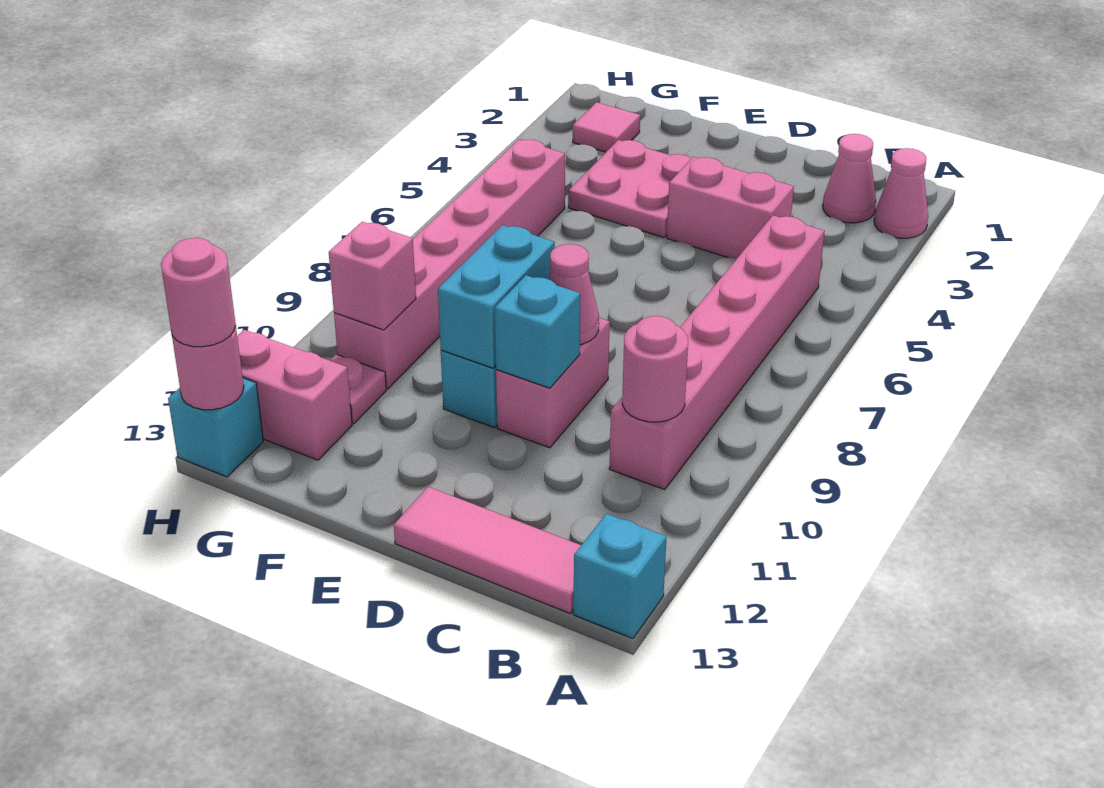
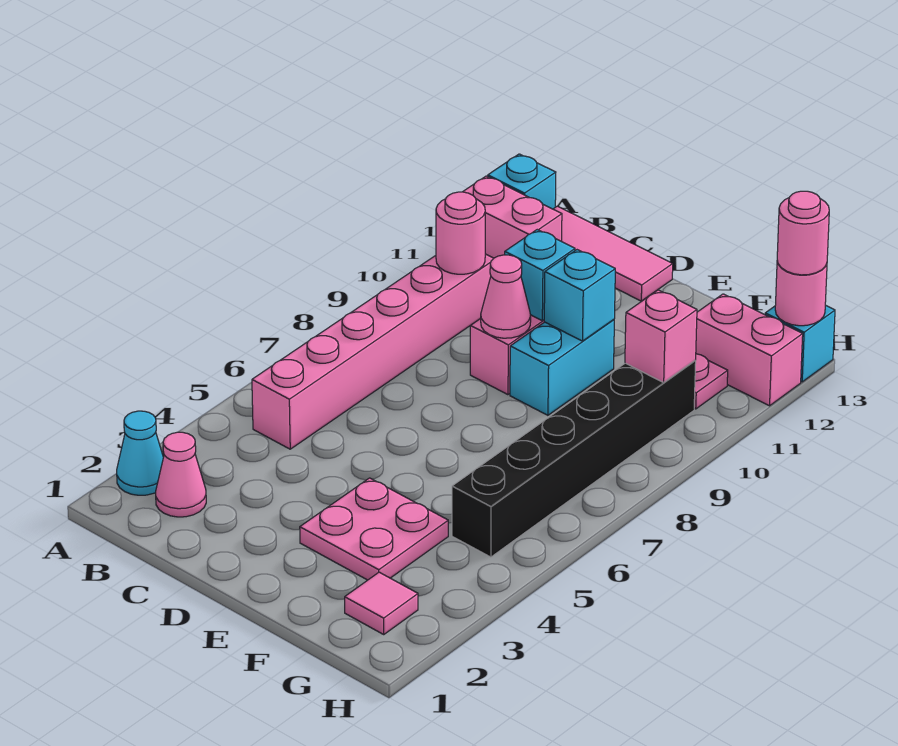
pink cone A2 level 1 -> cyan cone A2 level 1
pink brick C4:D4 level 1 -> pink brick A12:B12 level 1
cyan brick E9:E10 level 2 -> cyan brick E10 level 2
pink brick G5:G10 level 1 -> black brick G5:G10 level 1

